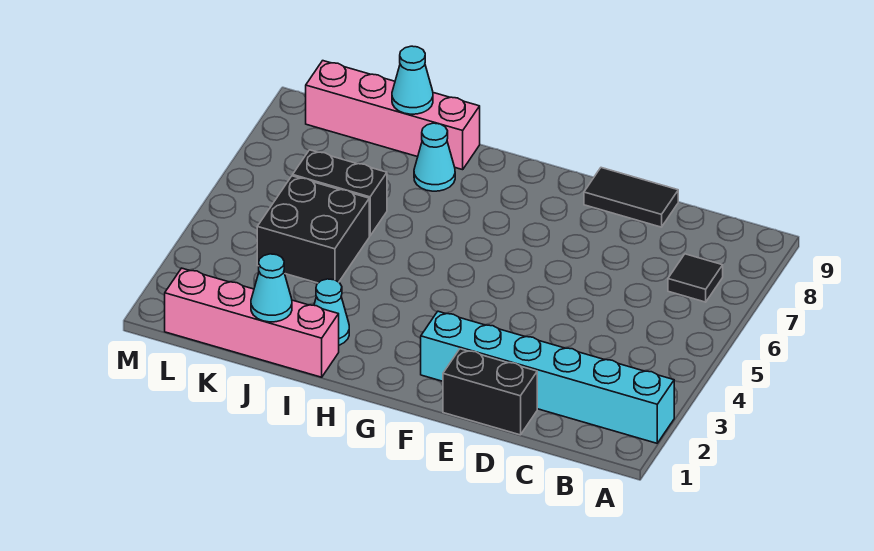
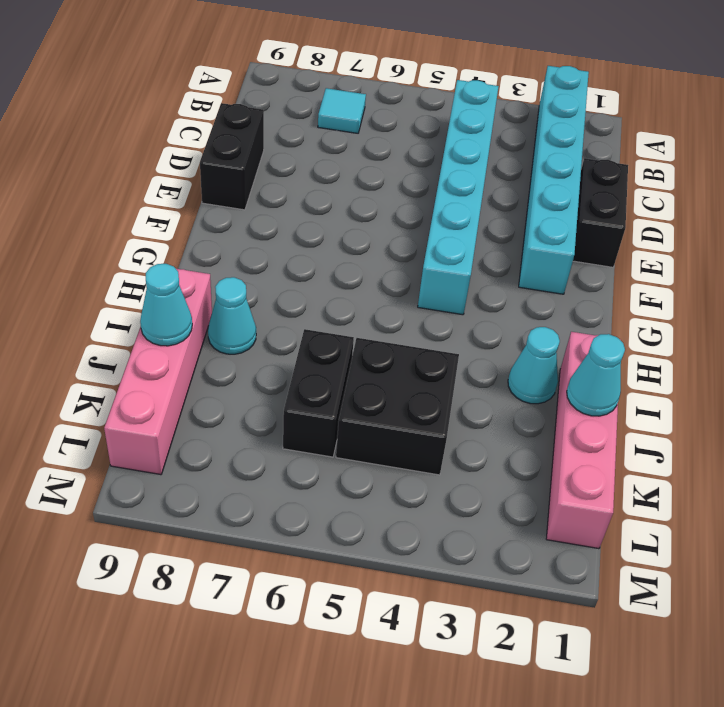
none -> cyan brick B4:G4 level 1
black tile B7 level 1 -> cyan tile B7 level 1
black tile D9:E9 level 1 -> black brick D9:E9 level 1

